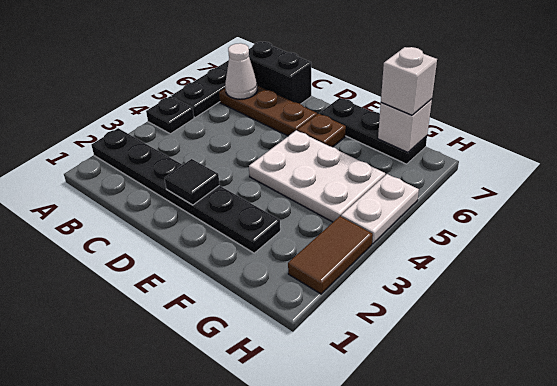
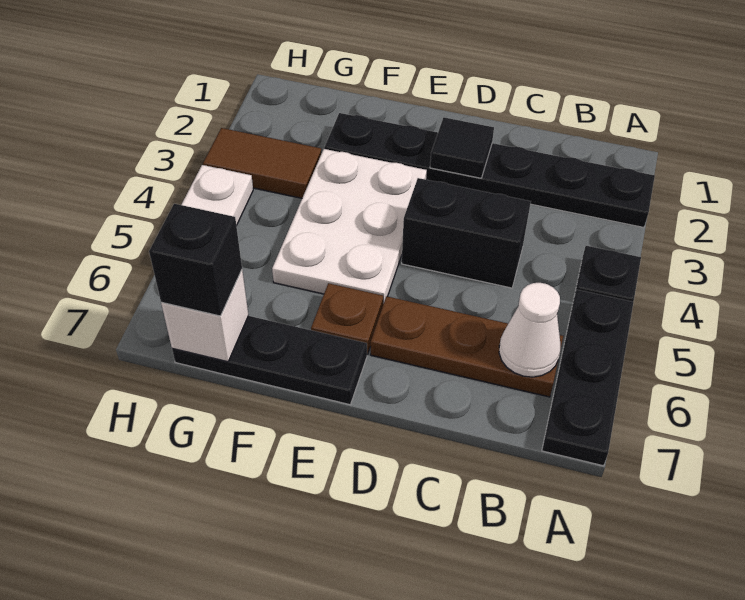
black brick B7:C7 level 1 -> black brick C4:D4 level 1
white plate E4:G5 level 1 -> white plate E3:F5 level 1
white brick G7 level 3 -> black brick G7 level 3
brown tile H2:H3 level 1 -> brown tile G3:H3 level 1

